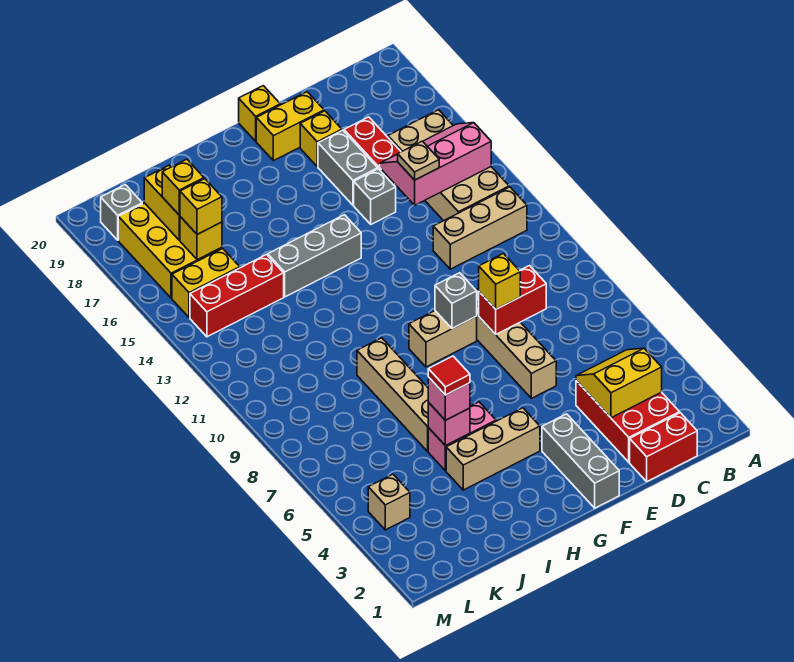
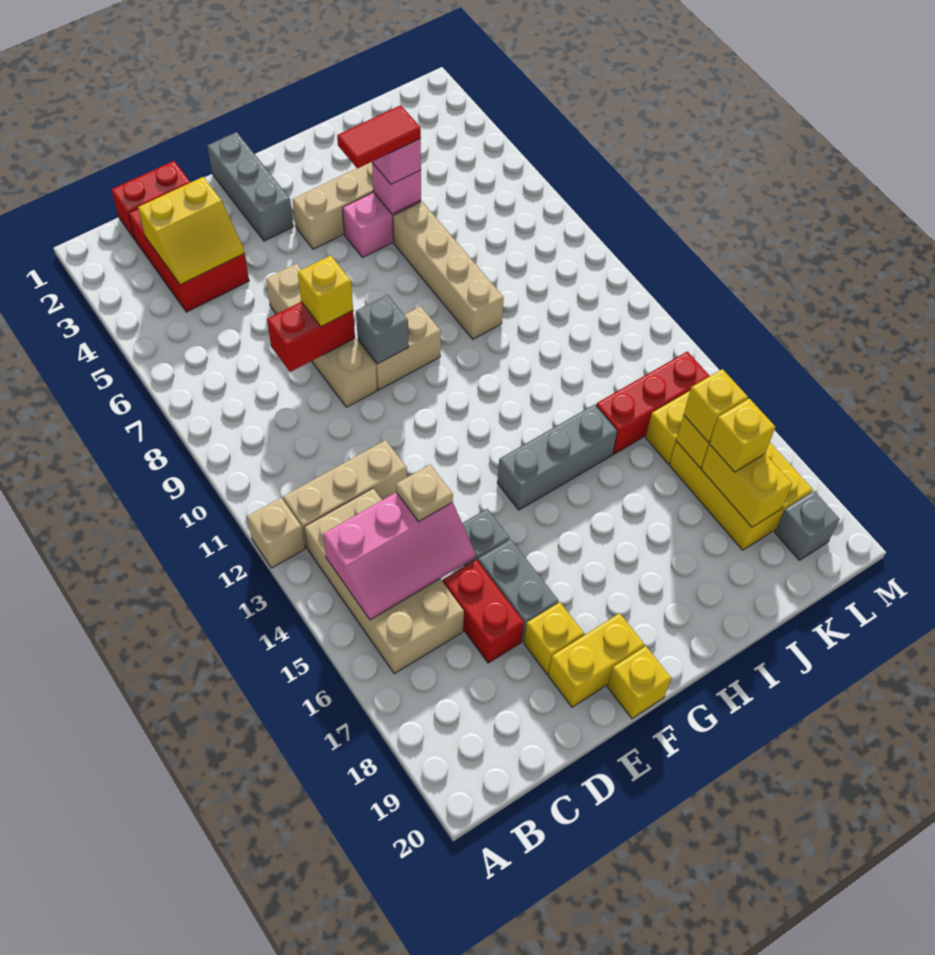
red tile I5 level 4 -> red tile H5:I5 level 4
tan brick L4 level 1 -> tan brick A12 level 1

